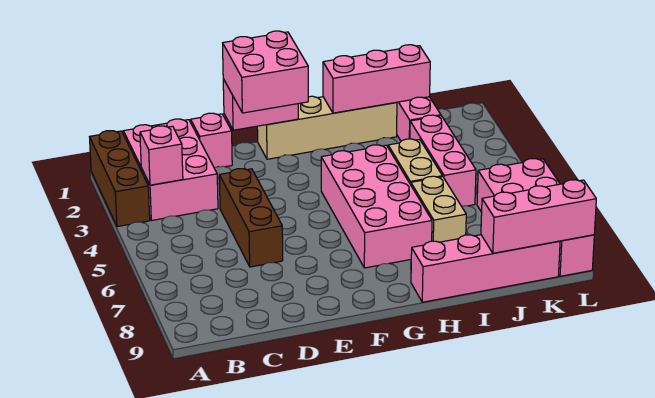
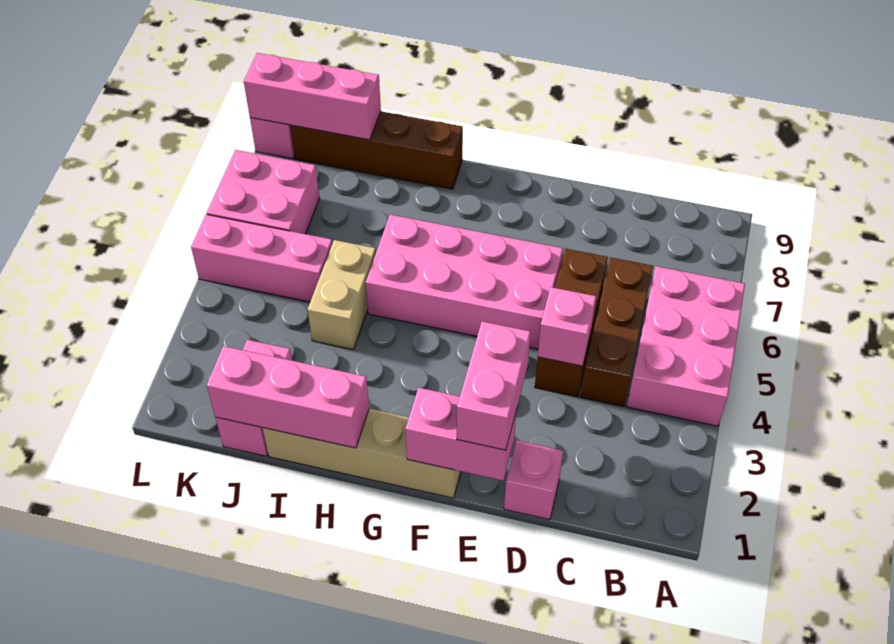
brown brick A1:A3 level 1 -> brown brick C4:C6 level 1
pink brick B1:C3 level 1 -> pink brick A4:B6 level 1
pink brick B3 level 2 -> pink brick D4 level 2
pink brick E1:F2 level 3 -> pink brick E1:E2 level 3
pink brick G4:H7 level 1 -> pink brick E5:H6 level 1
pink brick H9:K9 level 1 -> brown brick H9:K9 level 1
tan brick I6:I7 level 1 -> none
pink brick J3:J5 level 1 -> pink brick J5:L5 level 1

